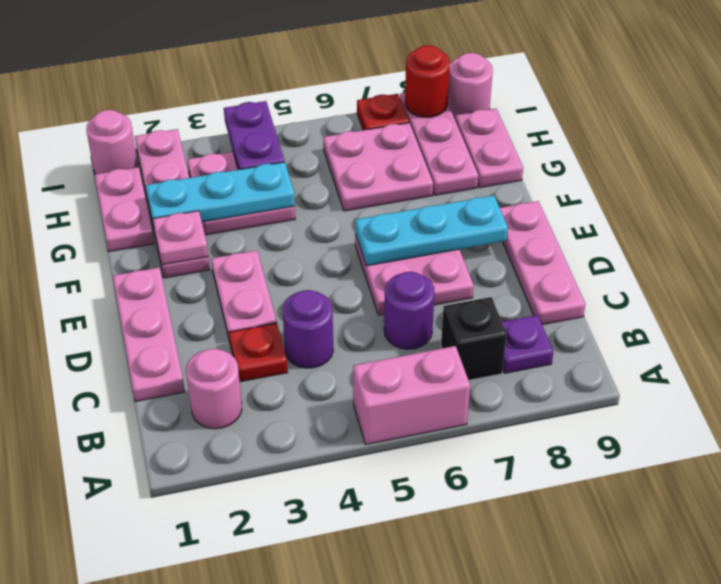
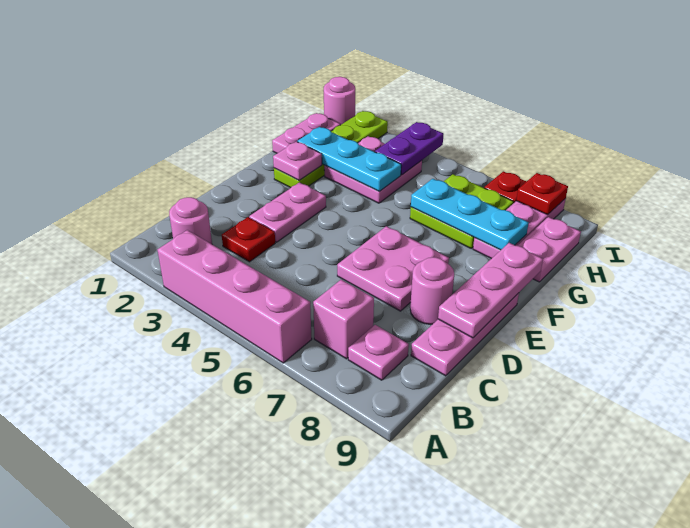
pink brick A5:A6 level 1 -> pink brick A3:A6 level 1
black brick B7 level 1 -> pink brick B7 level 1
purple plate B8 level 1 -> pink plate B8 level 1
pink plate C1:E1 level 1 -> pink plate D9:F9 level 2
purple round brick C4 level 1 -> none
purple round brick C6 level 1 -> none
cyan plate E6:E8 level 2 -> cyan plate G6:G8 level 2
pink plate F2:I2 level 1 -> lime plate F2:I2 level 1
pink plate G6:H7 level 1 -> lime plate G6:H7 level 1
red round brick I8 level 2 -> red plate I8 level 2
pink round brick I9 level 1 -> pink round brick D8 level 1

